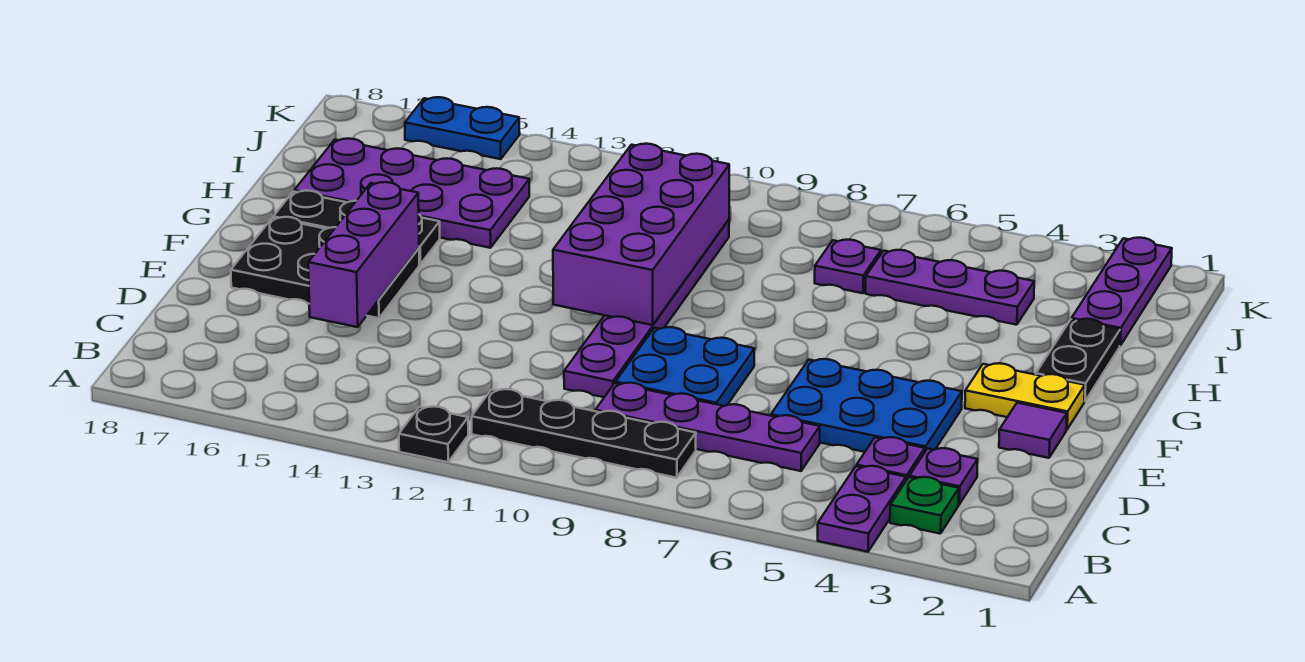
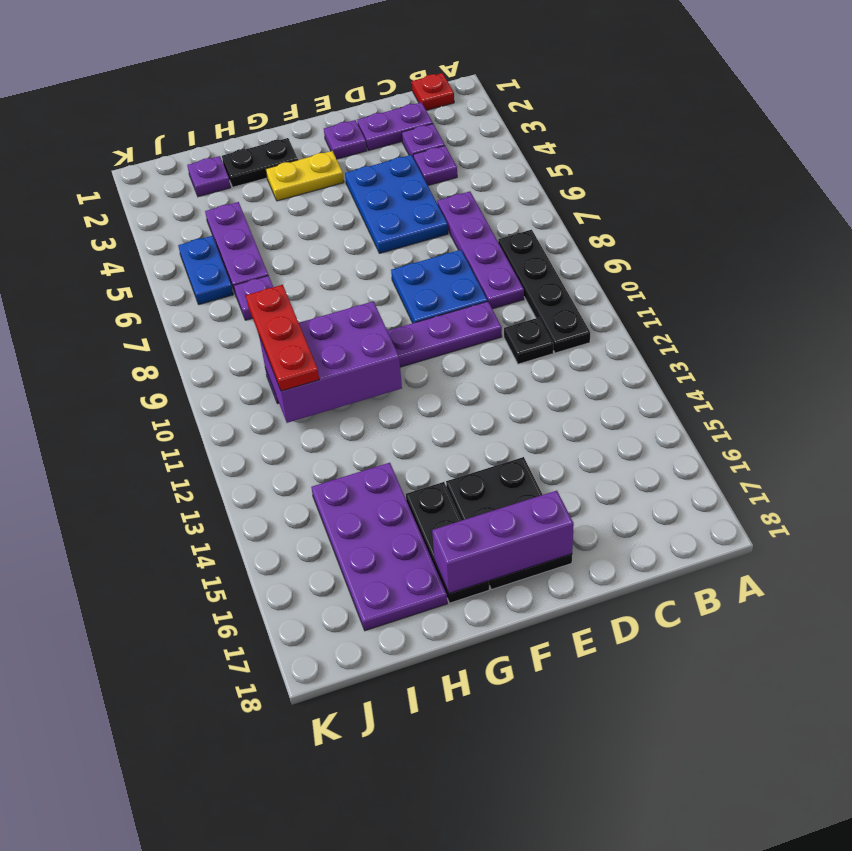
purple plate A4:B4 level 1 -> purple plate C2:D2 level 1
black plate A12 level 1 -> black plate C11 level 1
none -> red plate B1 level 1
green plate B3 level 1 -> none
purple brick D15:F15 level 2 -> purple brick E17:G17 level 2
purple tile E2 level 1 -> purple plate E2 level 1
yellow plate F2:F3 level 1 -> yellow plate F3:G3 level 1
purple brick F10:I11 level 2 -> purple brick G10:I11 level 2
purple plate I2:K2 level 1 -> purple plate I2 level 1
none -> red plate I9:I11 level 3
blue plate K15:K16 level 1 -> blue plate J5:J6 level 1

